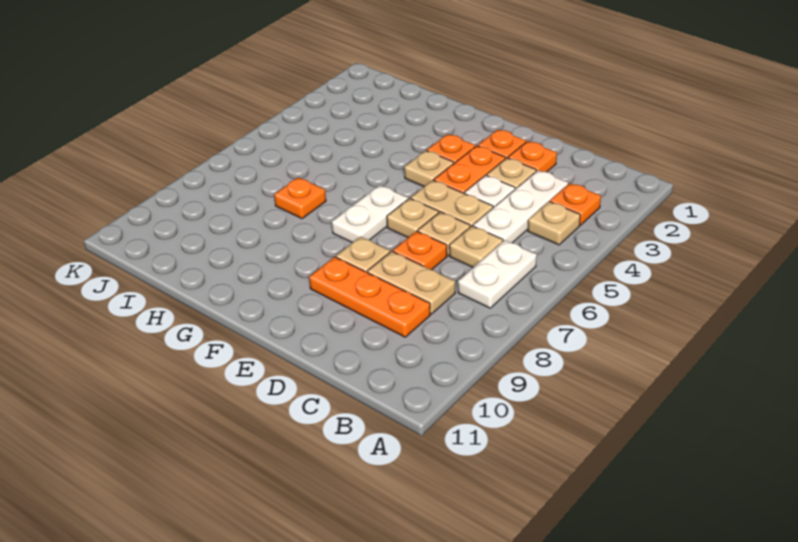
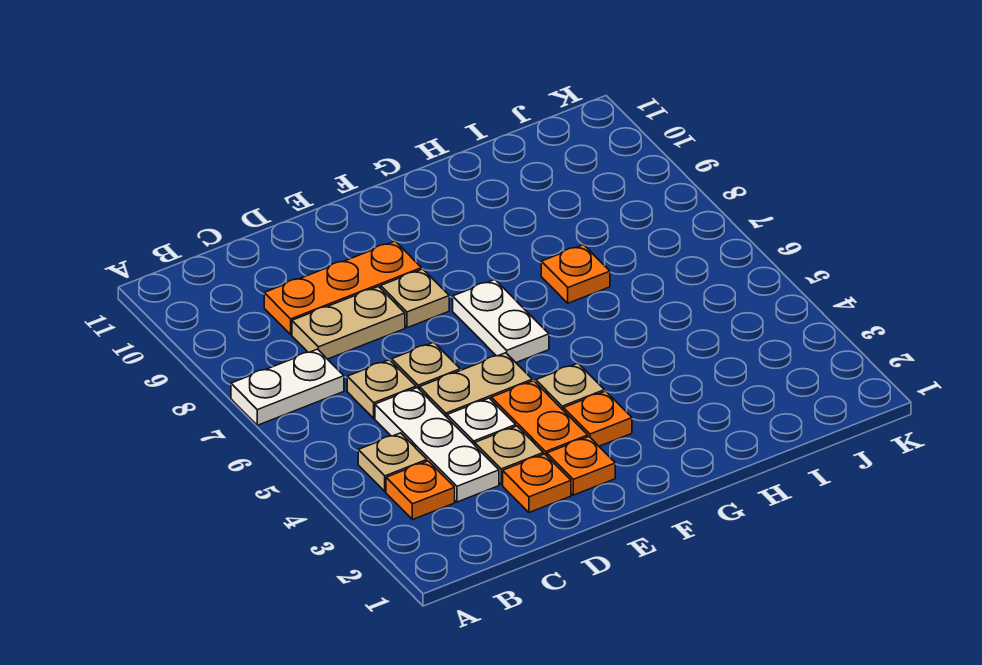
white plate B6:B7 level 1 -> white plate A7:B7 level 1
orange plate D7 level 1 -> none
tan plate E6 level 1 -> none

